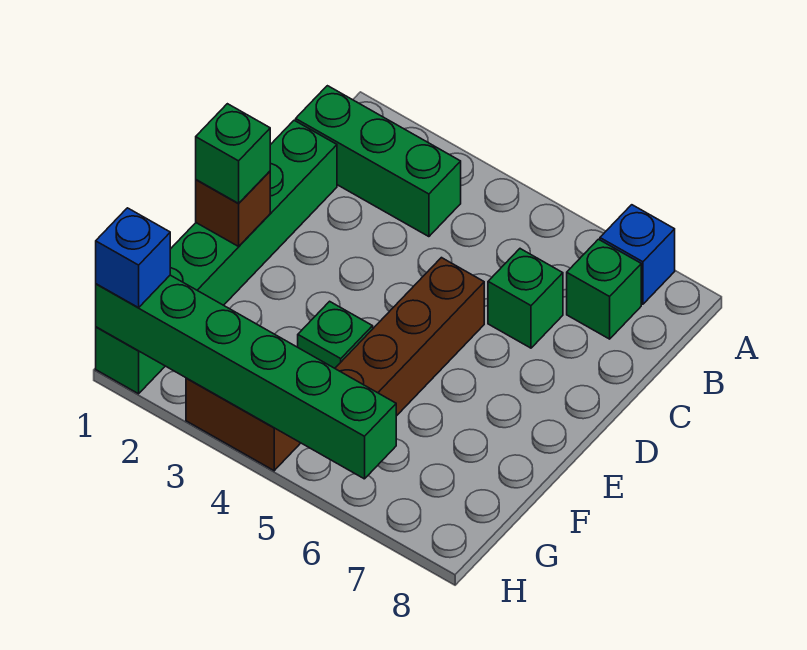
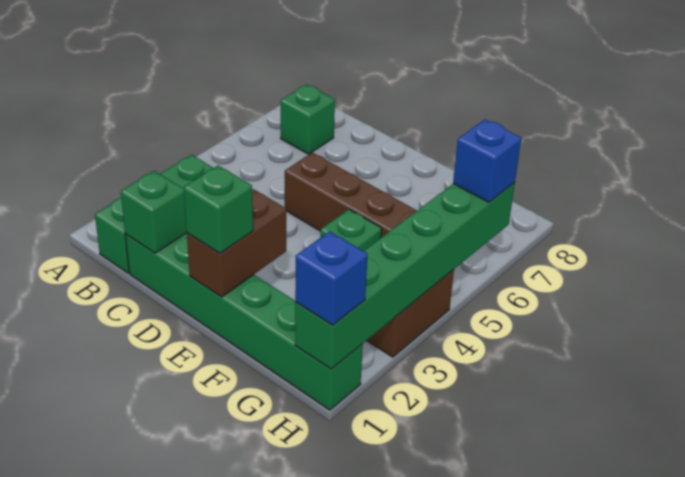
blue brick A7 level 1 -> blue brick H6 level 3
green brick C6 level 1 -> green brick C1 level 2
brown brick E1 level 2 -> brown brick E1:E2 level 2

